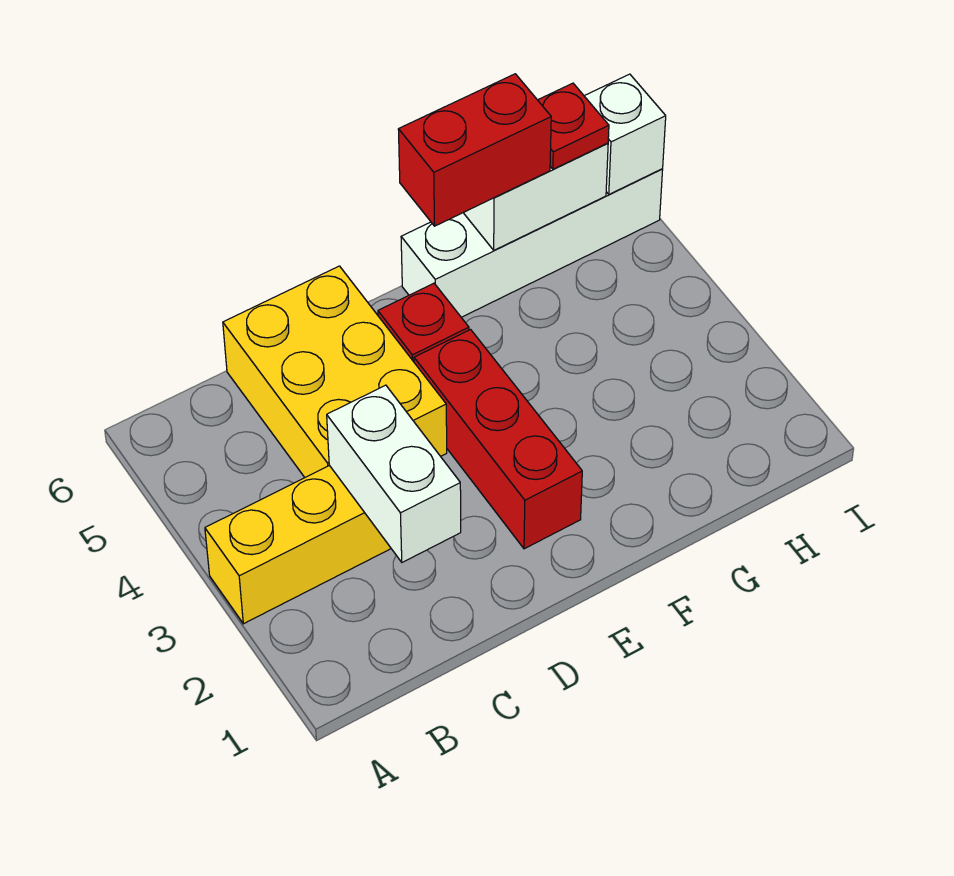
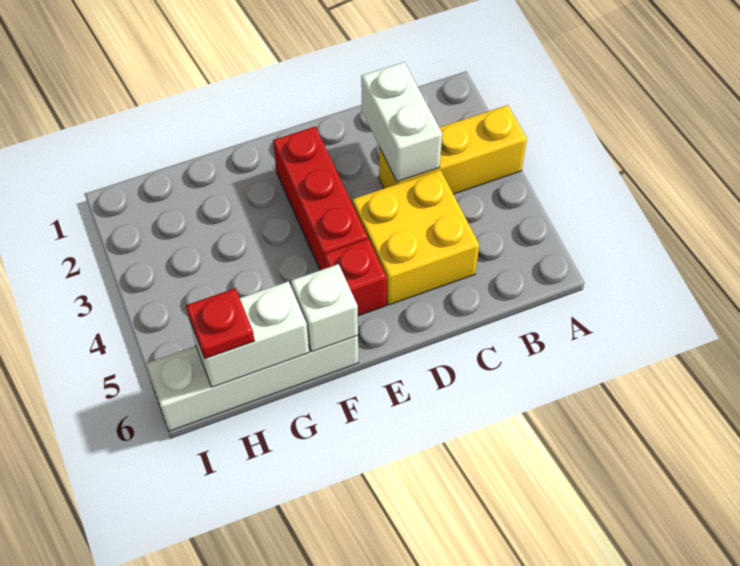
yellow brick C4:D6 level 1 -> yellow brick C4:D5 level 1
red brick F6:G6 level 3 -> none
white brick I6 level 2 -> white brick F6 level 2

